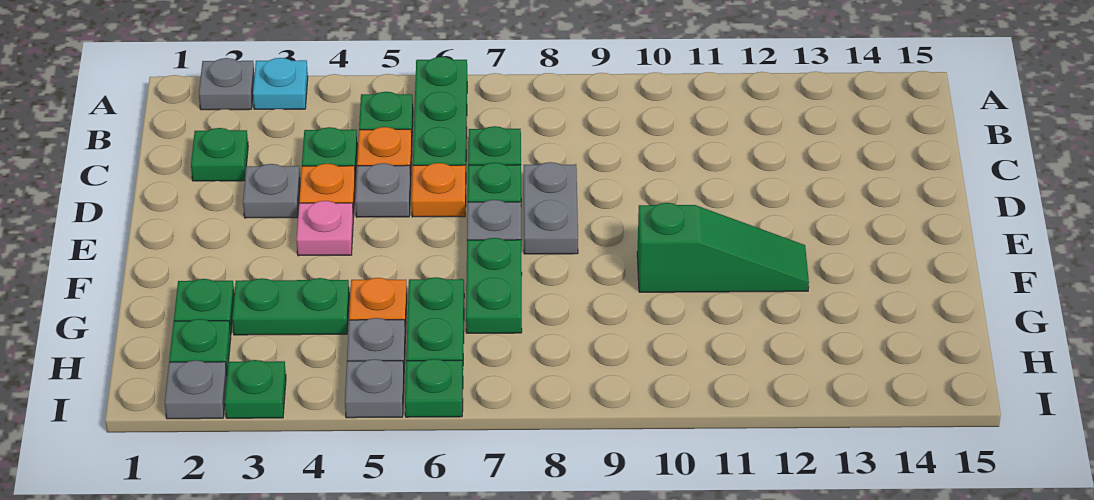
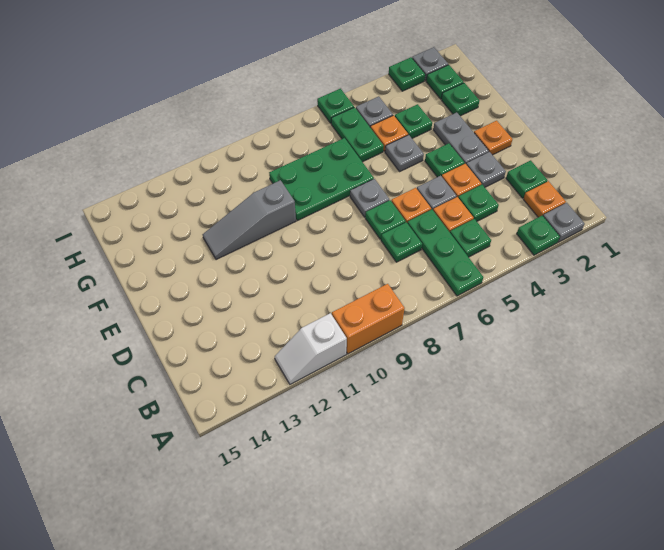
cyan plate A3 level 1 -> green plate A3 level 1
none -> orange brick A9:A10 level 1
none -> white slope A11:A12 level 1 top 11
none -> orange plate B2 level 1
grey plate D8:E8 level 1 -> grey plate E3:F3 level 1
none -> orange plate E2 level 1
pink plate E4 level 1 -> green plate E4 level 1
green plate F7:G7 level 1 -> green plate F7:G9 level 1
green slope F10:F12 level 1 top 10 -> grey slope F10:F12 level 1 top 10
green plate G3:G4 level 1 -> green plate G4 level 1
grey plate I5 level 1 -> grey plate F5 level 1

